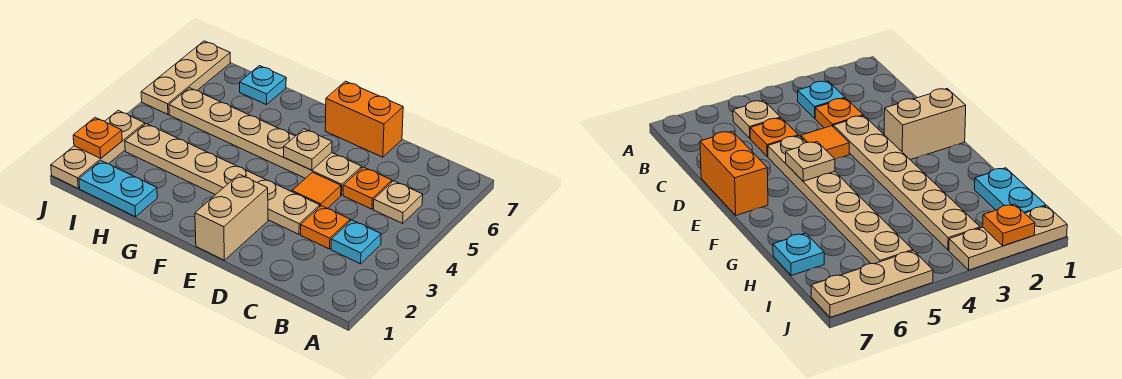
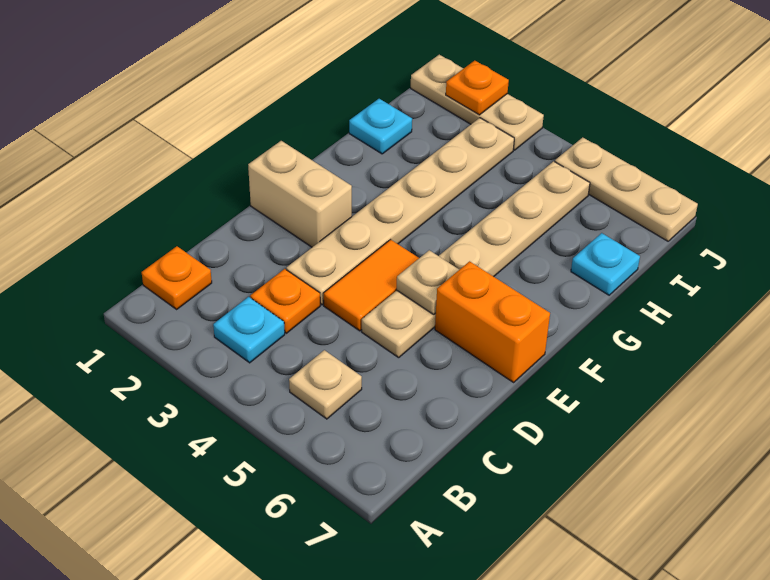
orange plate C5 level 1 -> orange plate B1 level 1
orange tile D4 level 1 -> orange tile D4:E4 level 1
orange brick D7:E7 level 1 -> orange brick E6:E7 level 1
cyan plate H1:I1 level 1 -> cyan plate H1 level 1

